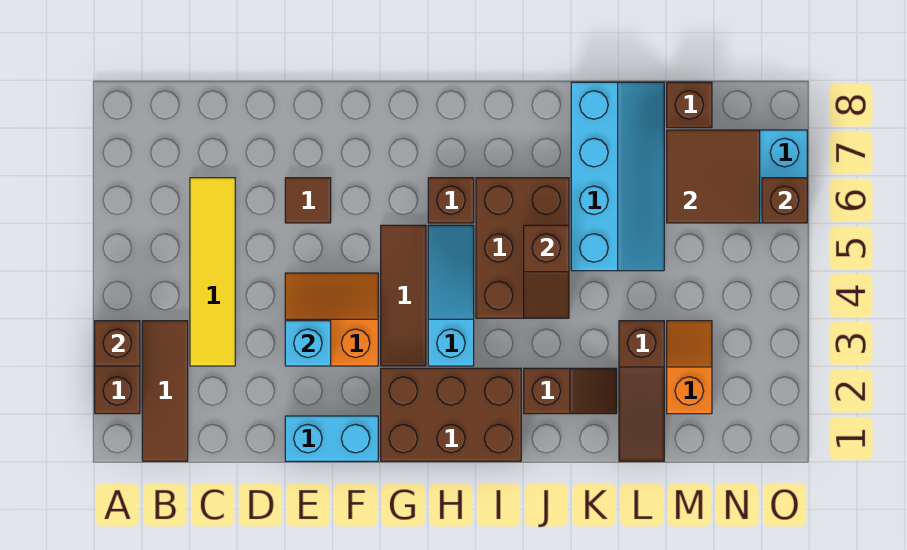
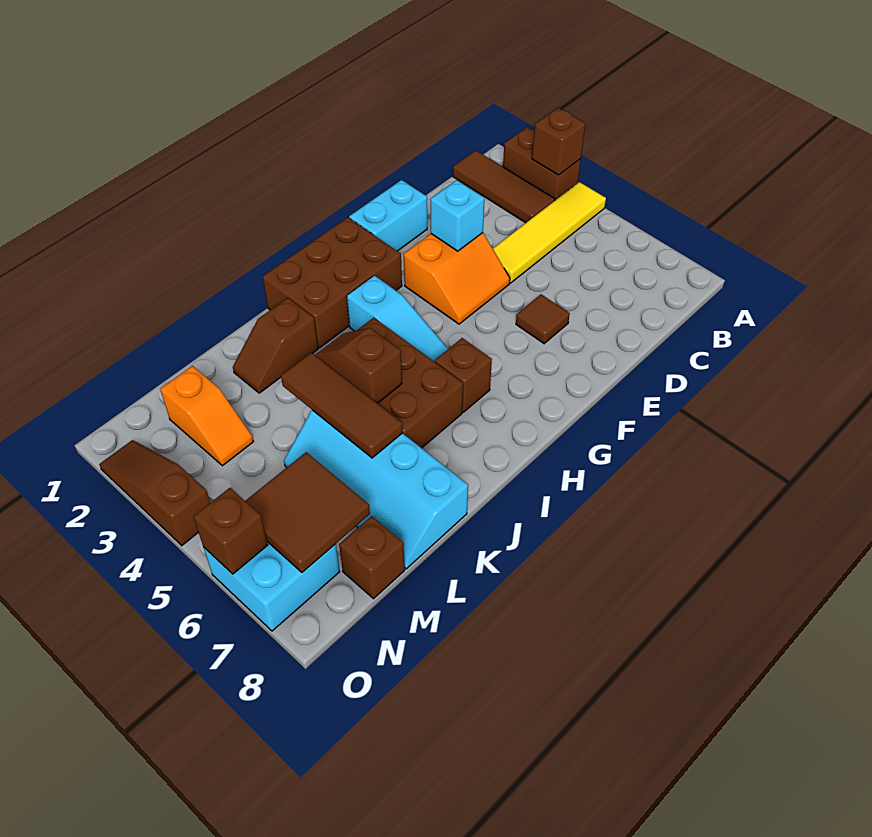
yellow tile C3:C6 level 1 -> yellow tile A4:D4 level 1
brown tile G3:G5 level 1 -> brown tile K4:K6 level 2
brown slope L1:L3 level 1 top 3 -> brown slope O2:O4 level 1 top 4

